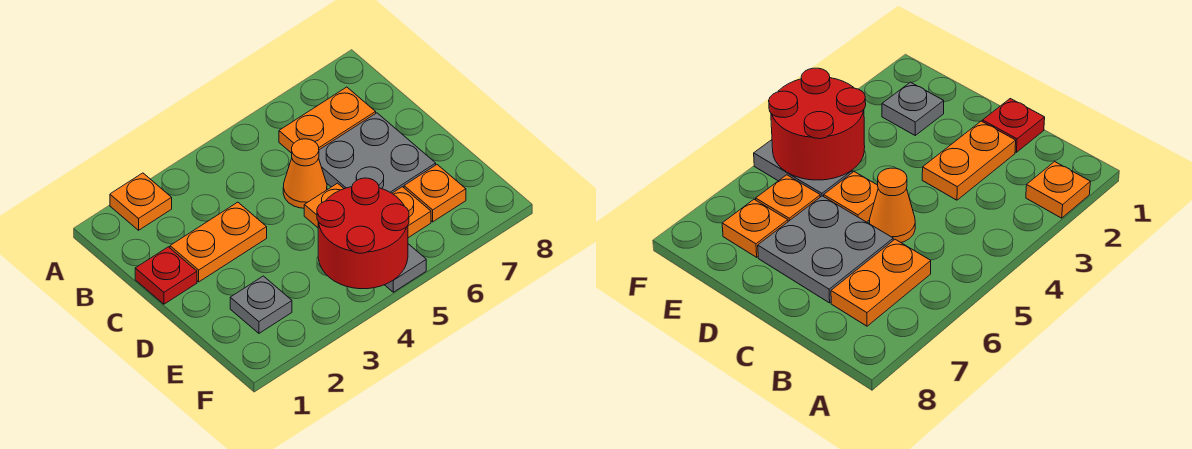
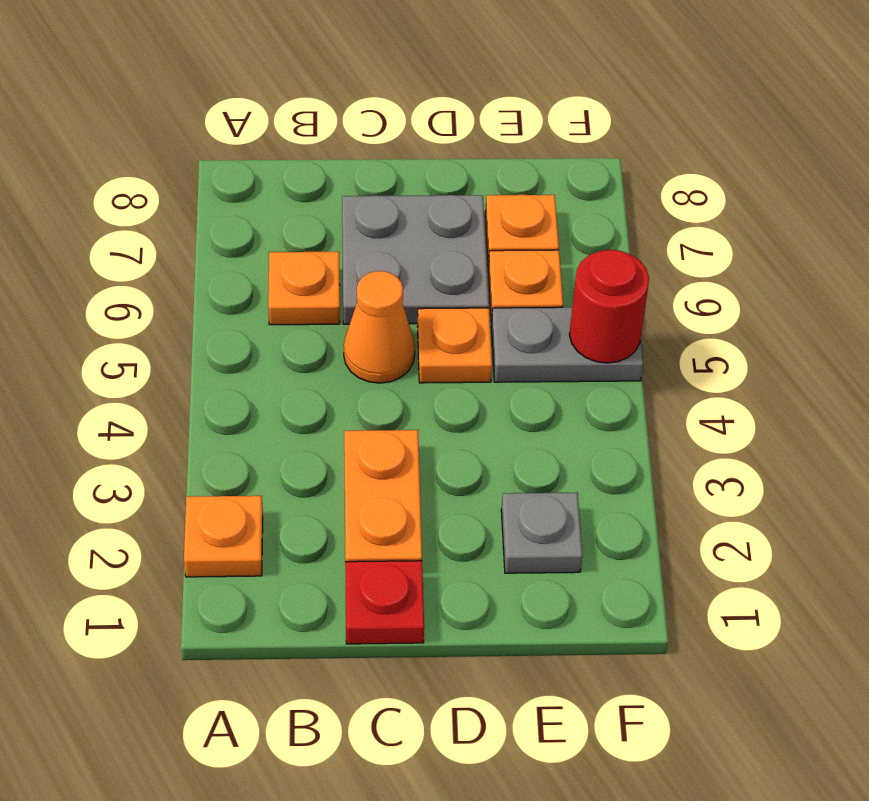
orange plate B6:B7 level 1 -> orange plate B6 level 1
red round brick E4:F5 level 2 -> red round brick F5 level 2

